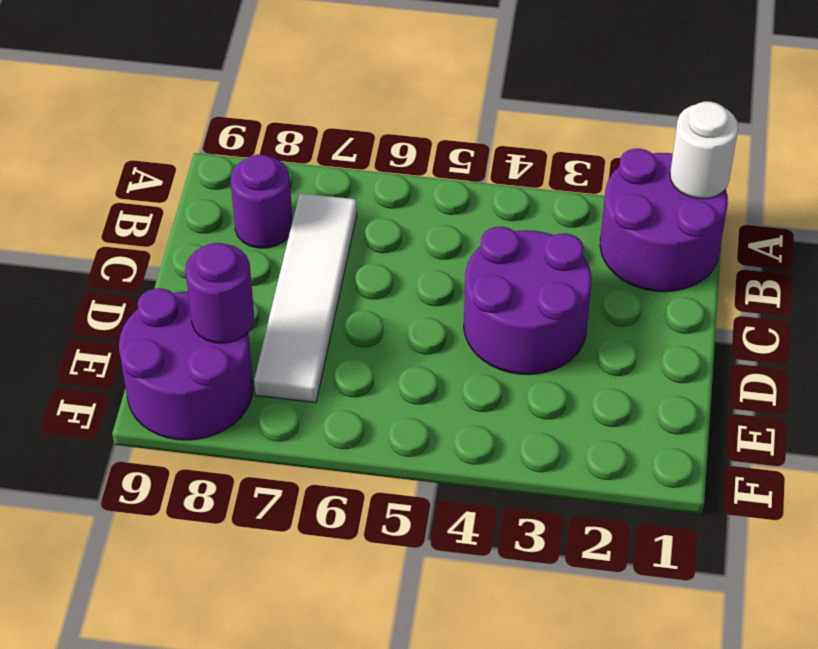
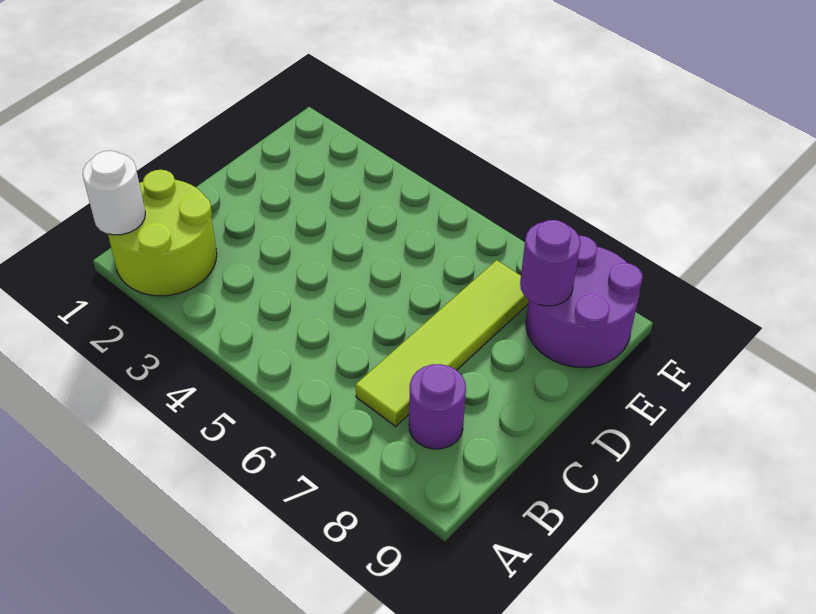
purple round brick A1:B2 level 1 -> lime round brick A1:B2 level 1
white tile B7:E7 level 1 -> lime tile B7:E7 level 1
purple round brick C3:D4 level 1 -> none

